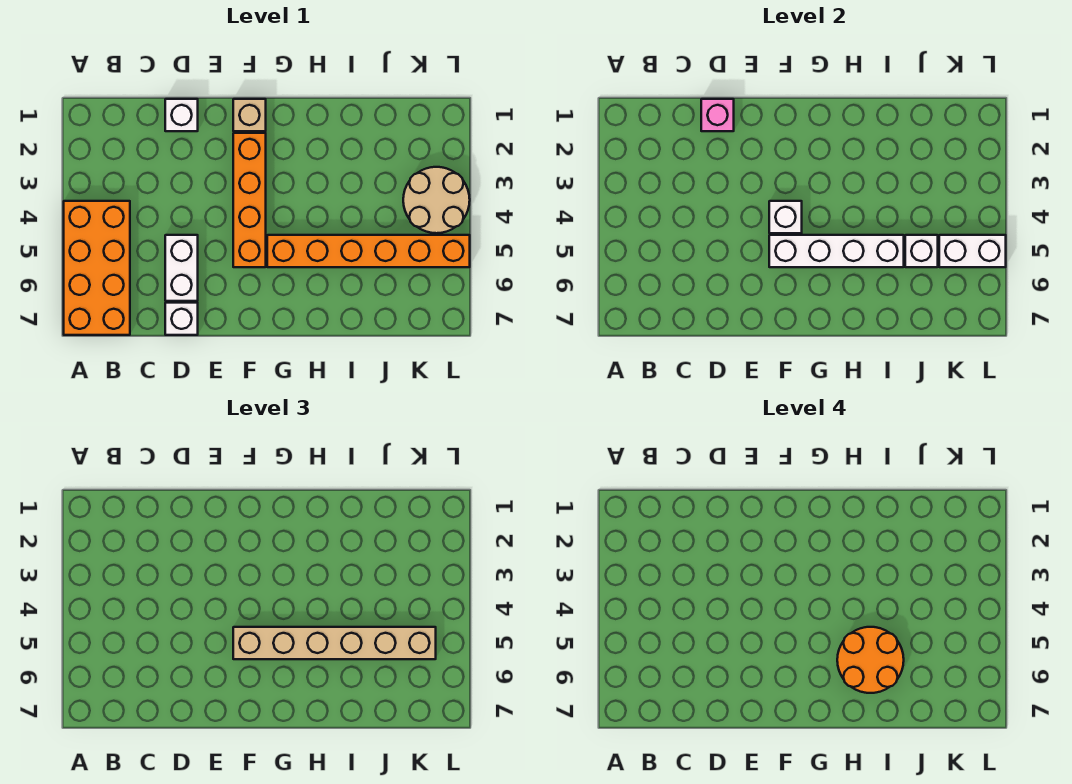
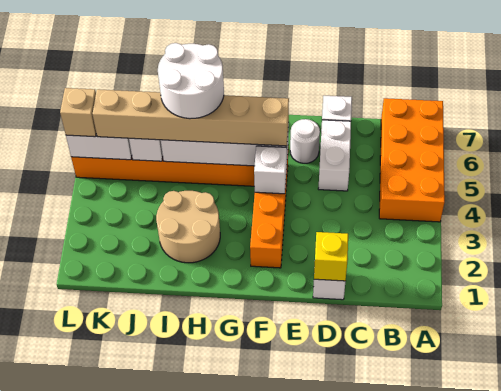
pink brick D1 level 2 -> yellow brick D1 level 2
none -> white round brick E6 level 1
tan brick F1 level 1 -> tan brick L5 level 3
orange round brick H5:I6 level 4 -> white round brick H5:I6 level 4
tan round brick K3:L4 level 1 -> tan round brick H2:I3 level 1

